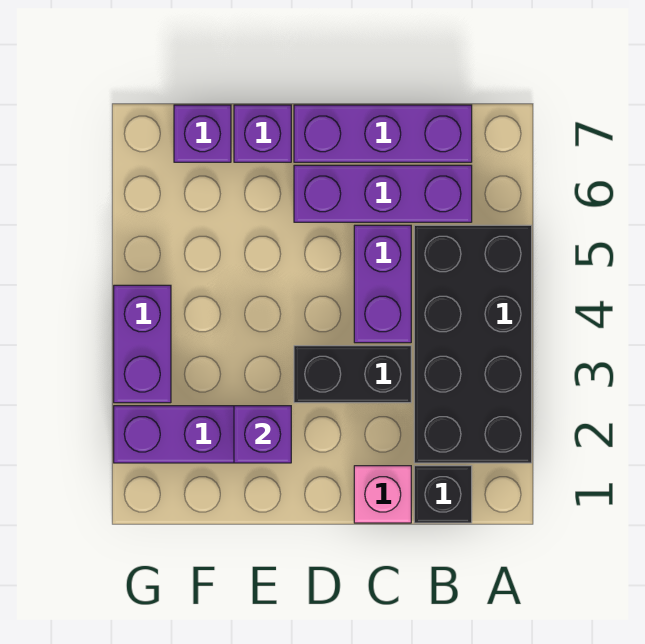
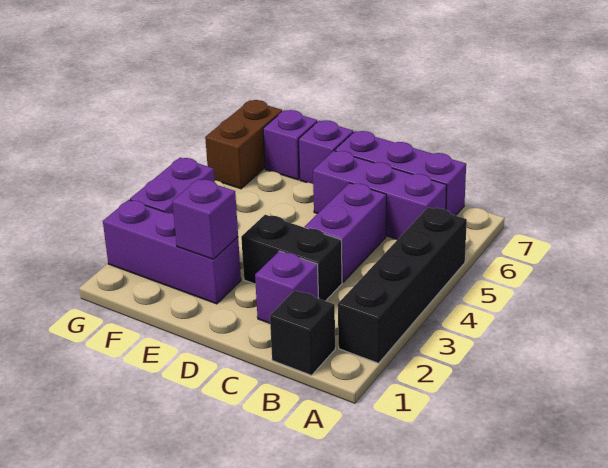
black brick A2:B5 level 1 -> black brick A2:A5 level 1
pink brick C1 level 1 -> none
none -> purple brick C2 level 1
none -> brown brick G6:G7 level 1

